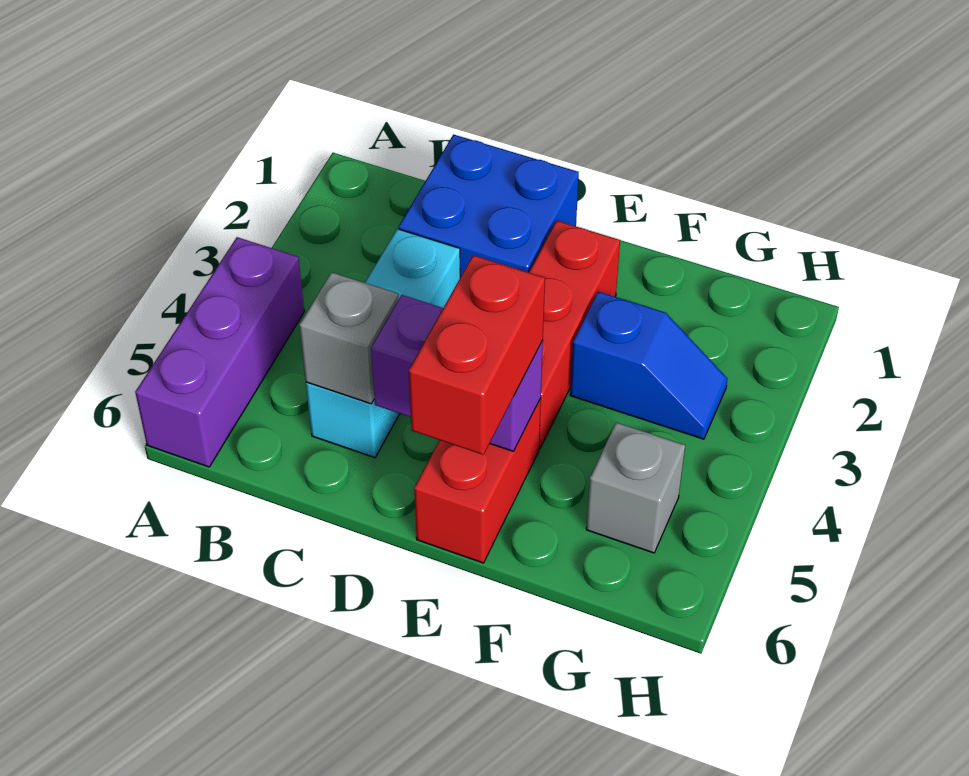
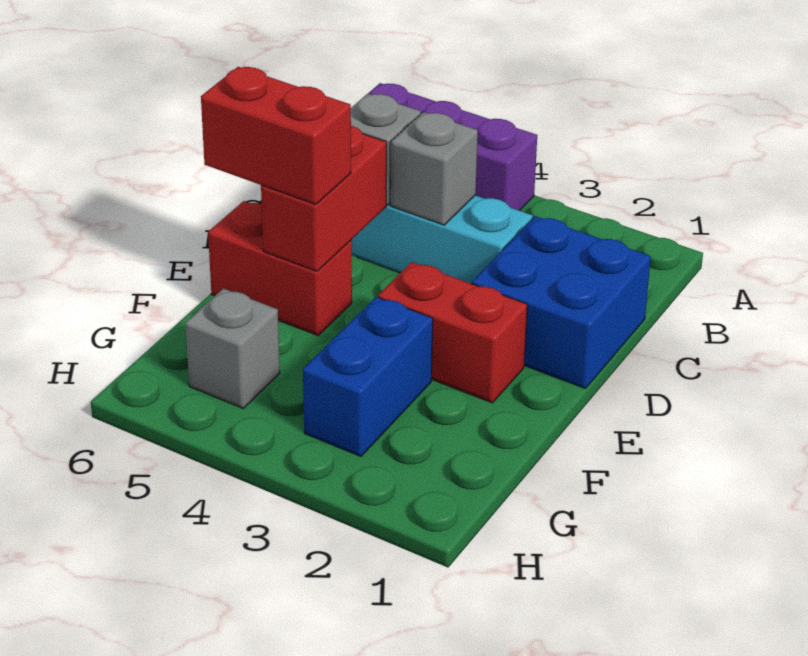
none -> grey brick C4 level 2
purple brick D5:E5 level 2 -> red brick D5:E5 level 2
red brick E2:E4 level 1 -> red brick E2:E3 level 1
blue slope F3:G3 level 1 top F -> blue brick F3:G3 level 1

